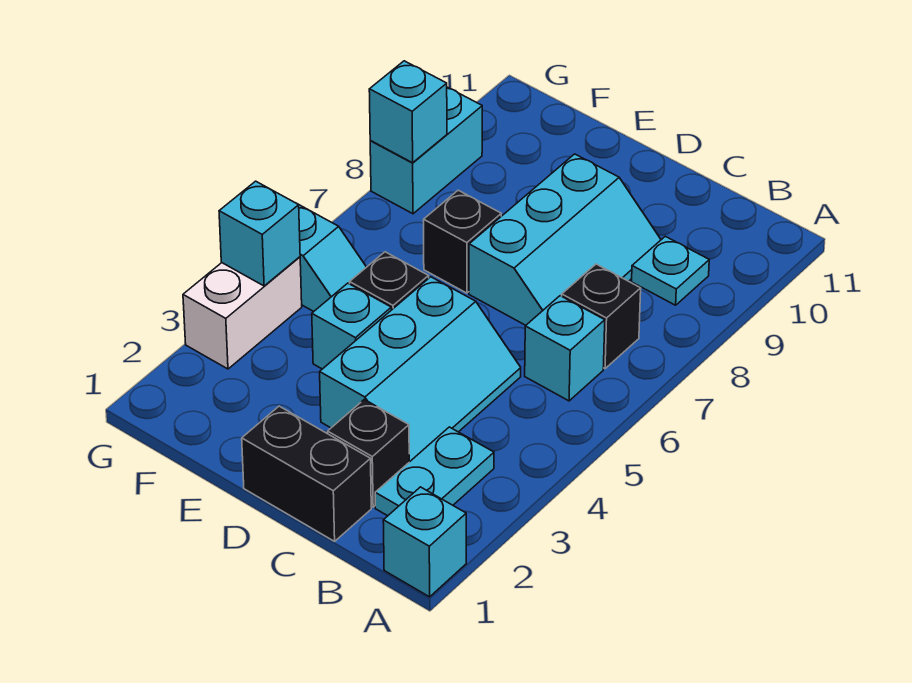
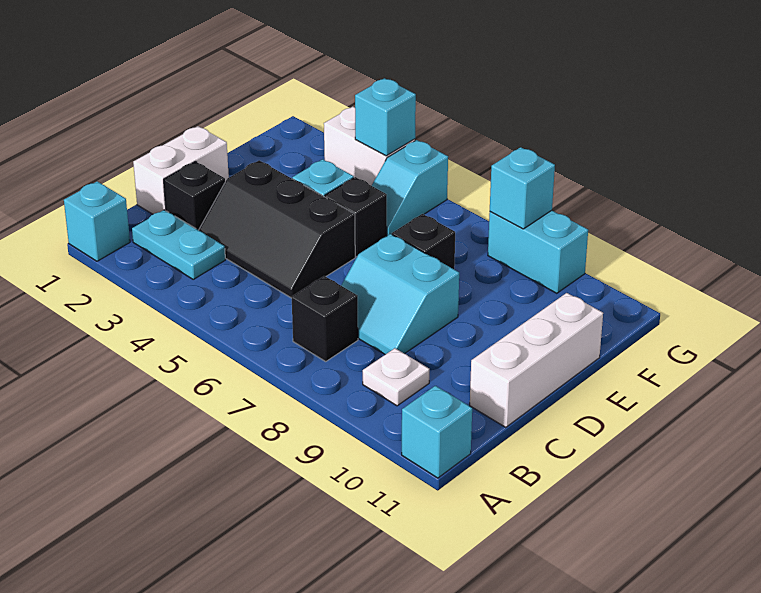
cyan brick B6 level 1 -> cyan brick A11 level 1
cyan plate B9 level 1 -> white plate B9 level 1
black brick C1:D1 level 1 -> white brick C1:D1 level 1
cyan slope C3:D5 level 1 top D -> black slope C3:D5 level 1 top D
cyan slope C7:D9 level 1 top D -> cyan slope C7:D8 level 1 top D
none -> white brick C11:E11 level 1

